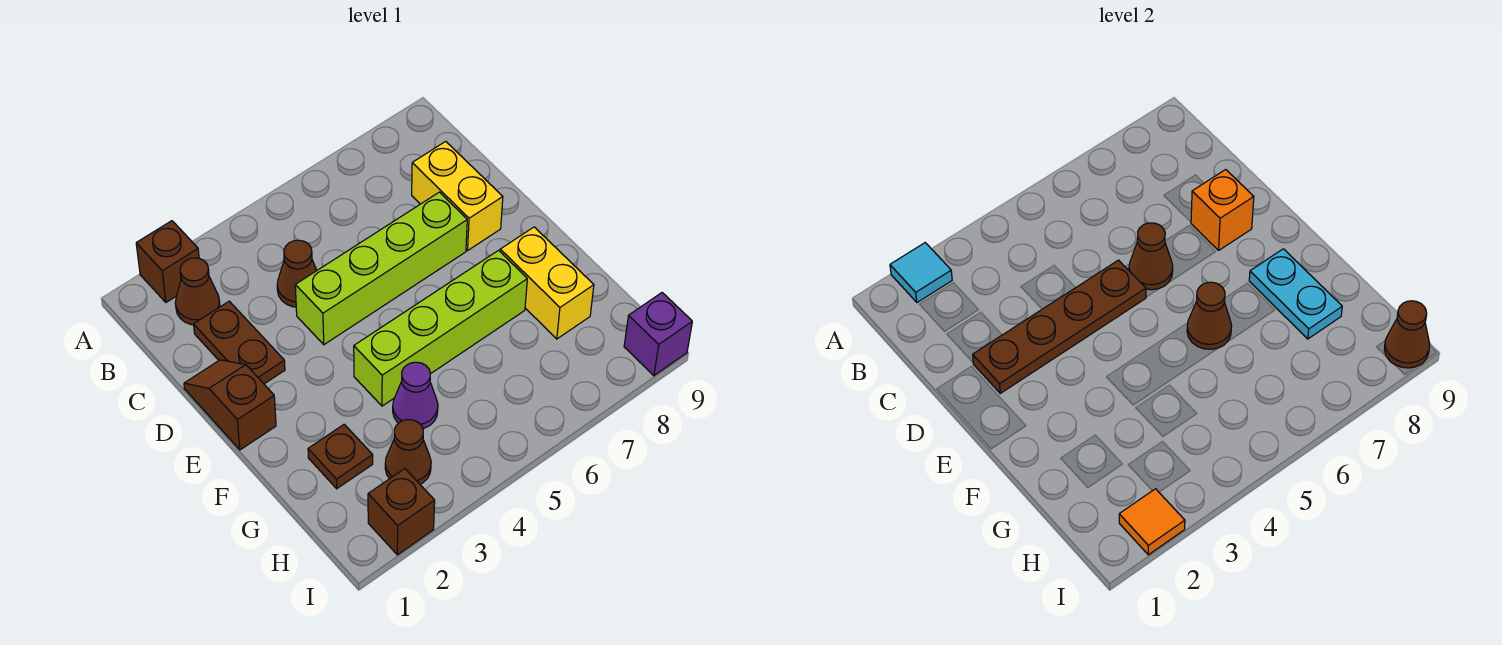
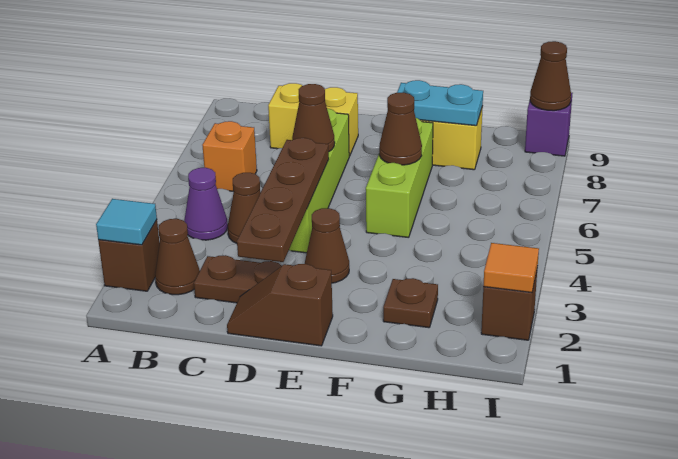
orange brick D8 level 2 -> orange brick B6 level 1
lime brick F4:F7 level 1 -> lime brick F5:F7 level 1
purple cone G4 level 1 -> purple cone B4 level 1
brown cone H3 level 1 -> brown cone E3 level 1

